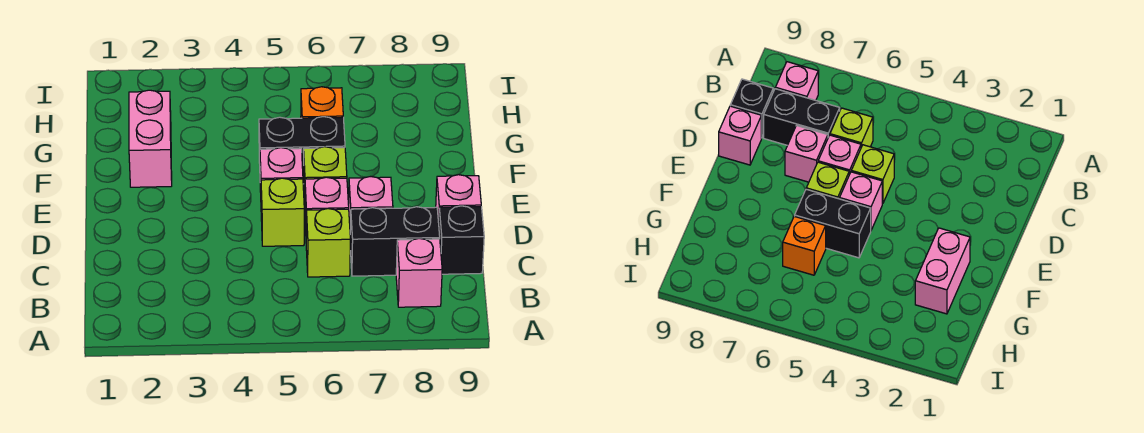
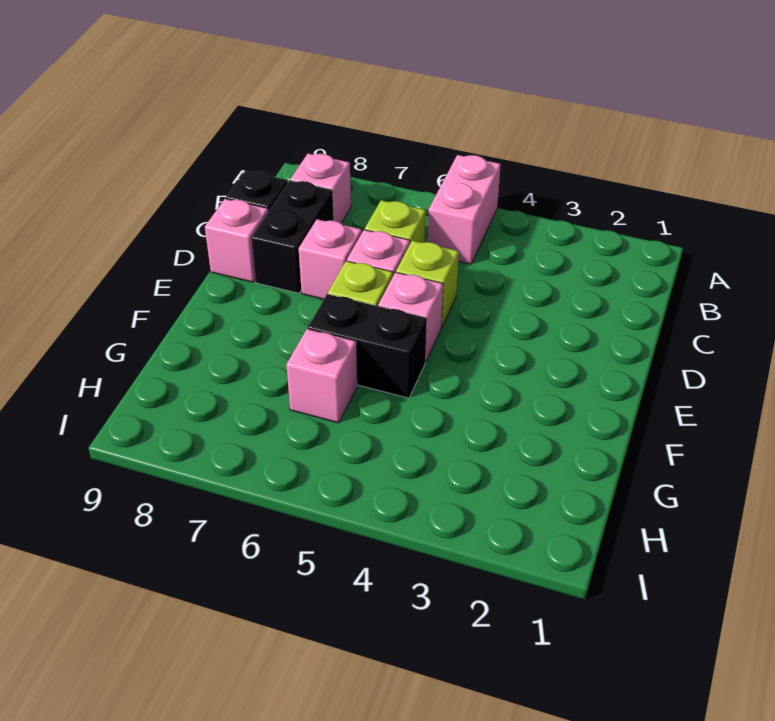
black brick C7:C8 level 1 -> black brick C8:D8 level 1
pink brick F2:G2 level 1 -> pink brick A5:B5 level 1
orange brick G6 level 1 -> pink brick G6 level 1

